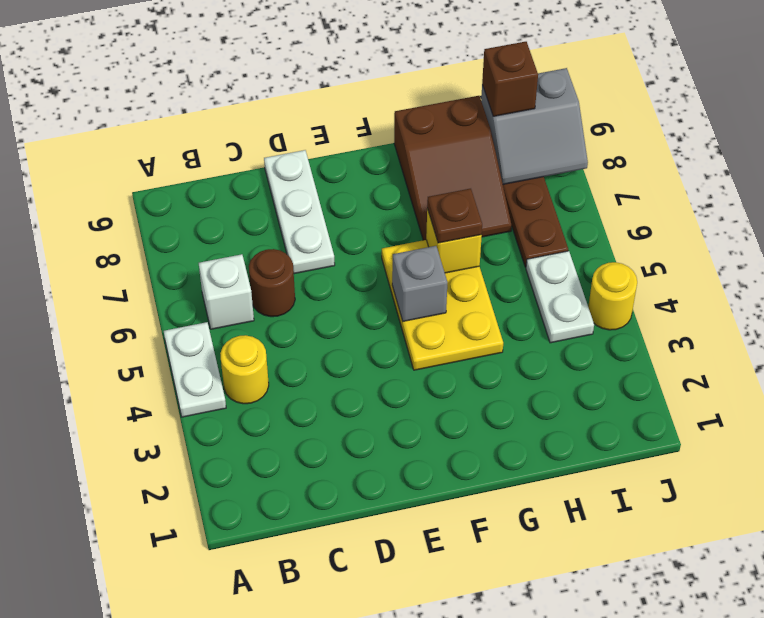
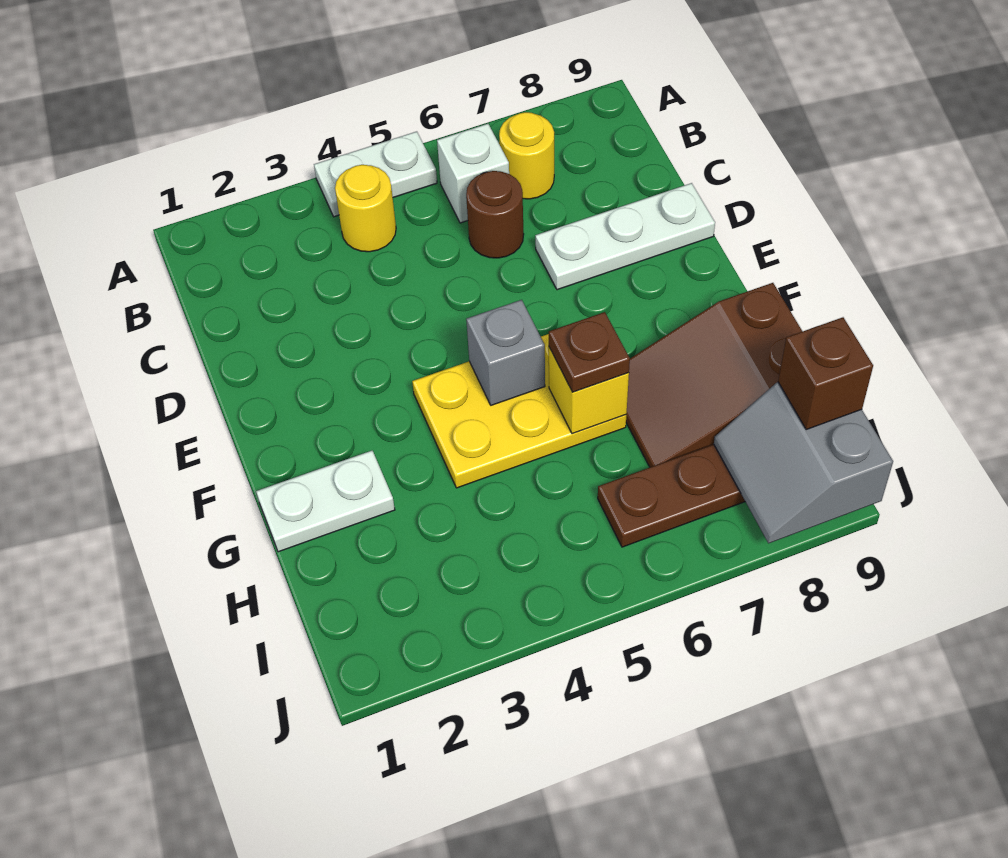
white plate I4:I5 level 1 -> white plate G1:G2 level 1
yellow round brick J4 level 1 -> yellow round brick B7 level 1

